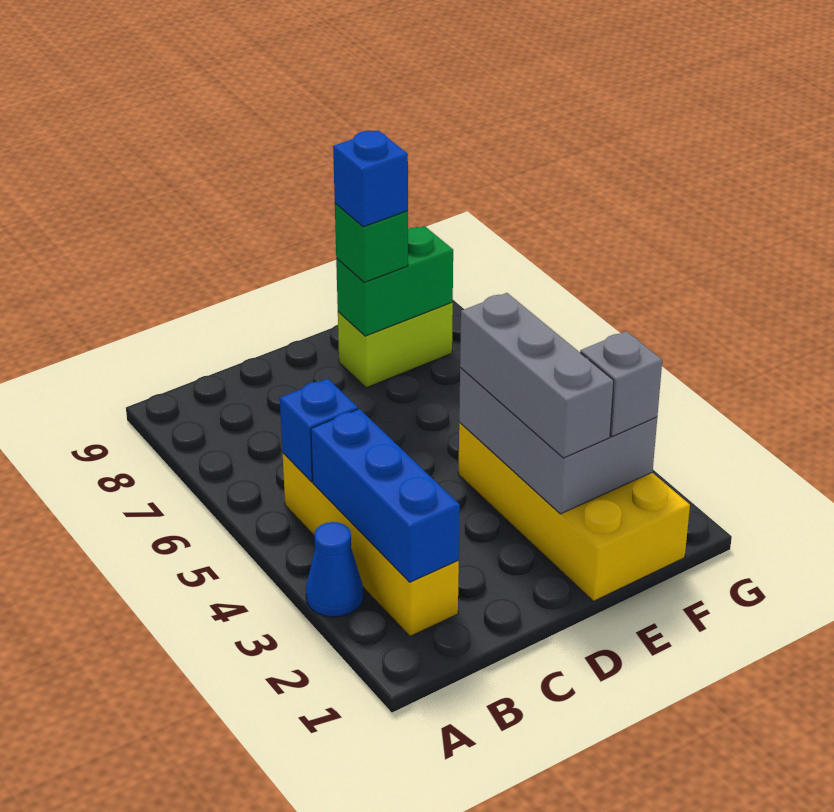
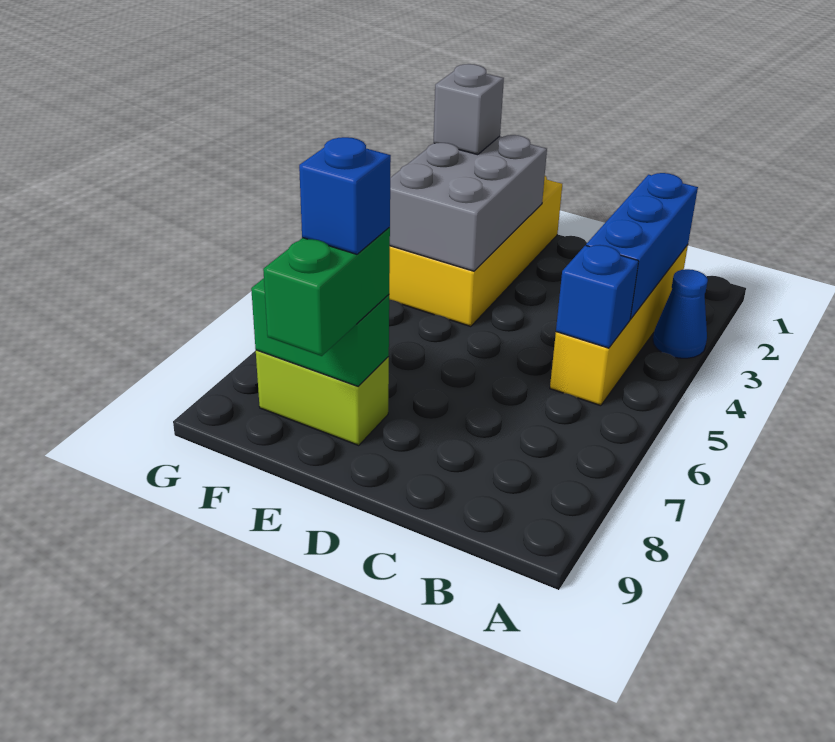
grey brick E2:E4 level 3 -> none
green brick E8 level 3 -> green brick E8:E9 level 3

